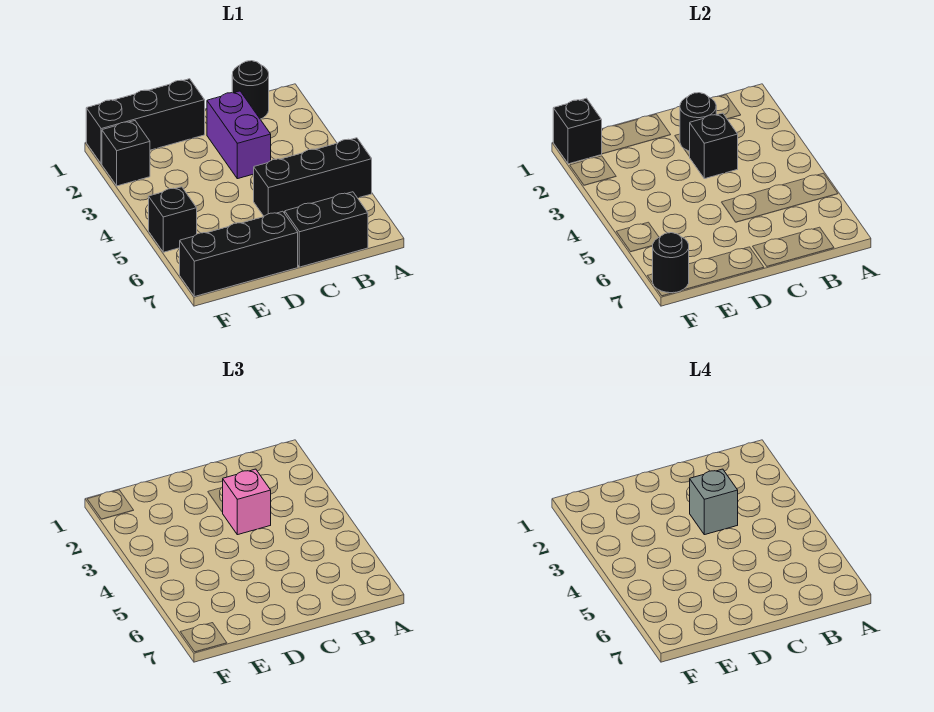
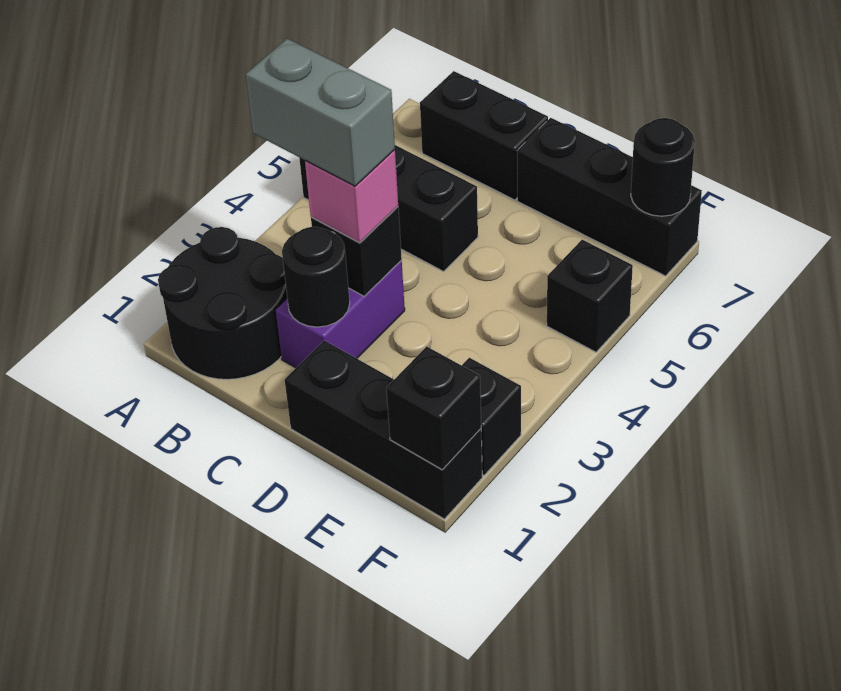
black round brick B1 level 1 -> black round brick A1:B2 level 1
grey brick C3 level 4 -> grey brick B3:C3 level 4

